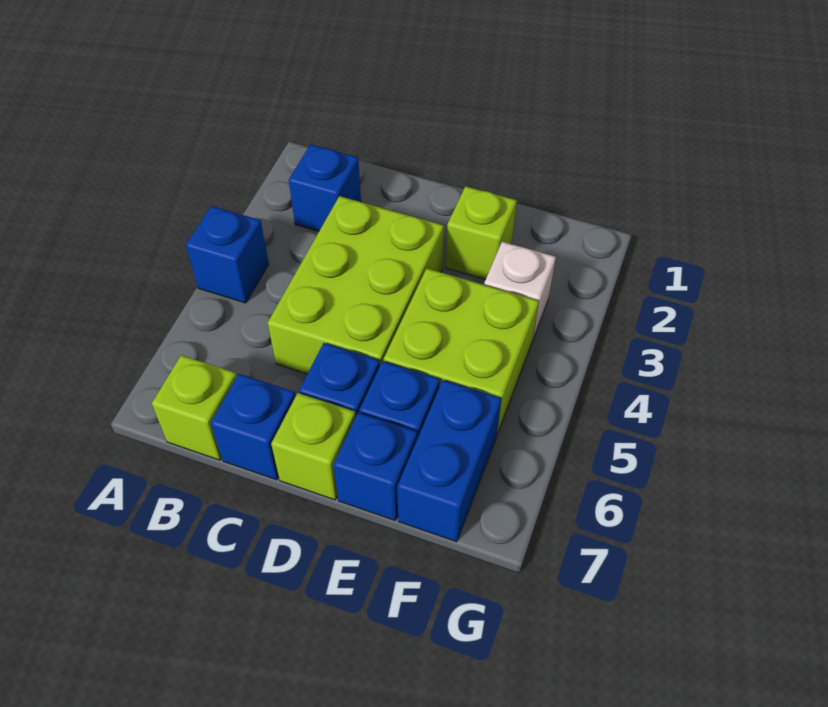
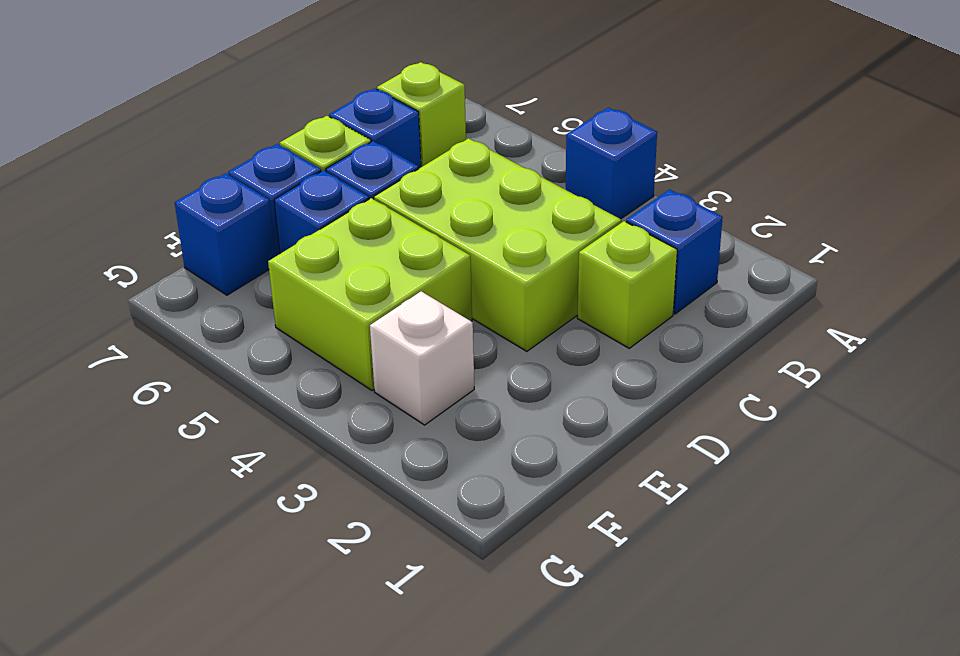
lime brick E2 level 1 -> lime brick C2 level 1
blue brick F6:F7 level 1 -> blue brick F7 level 1

